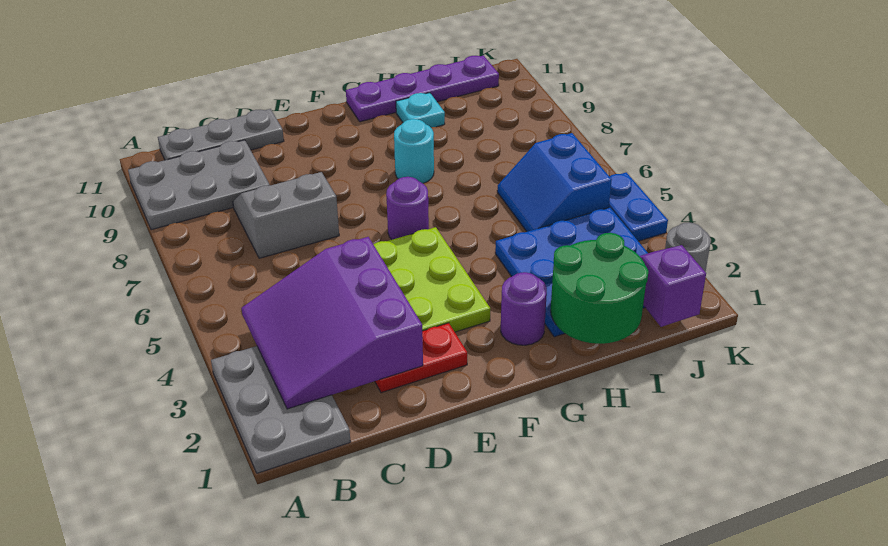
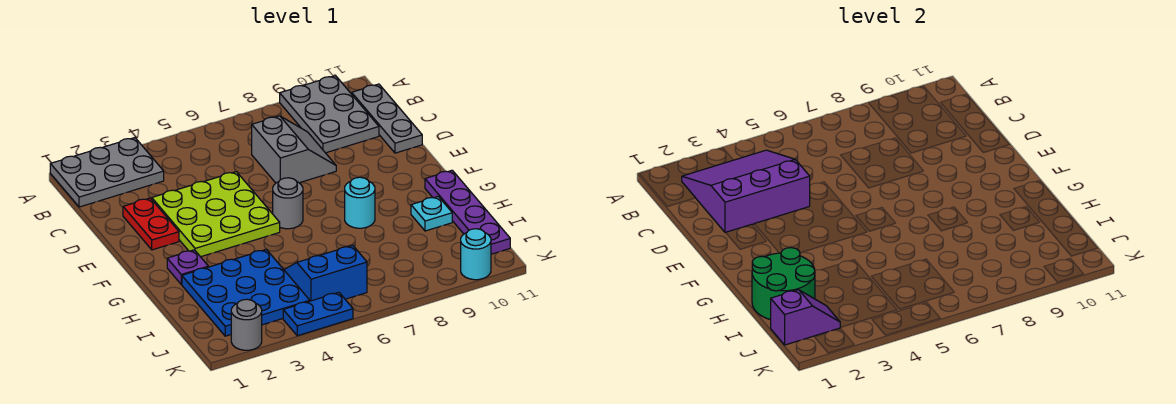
purple round brick F6 level 1 -> grey round brick F6 level 1
purple round brick G2 level 1 -> purple plate G2 level 1
none -> cyan round brick K10 level 1

